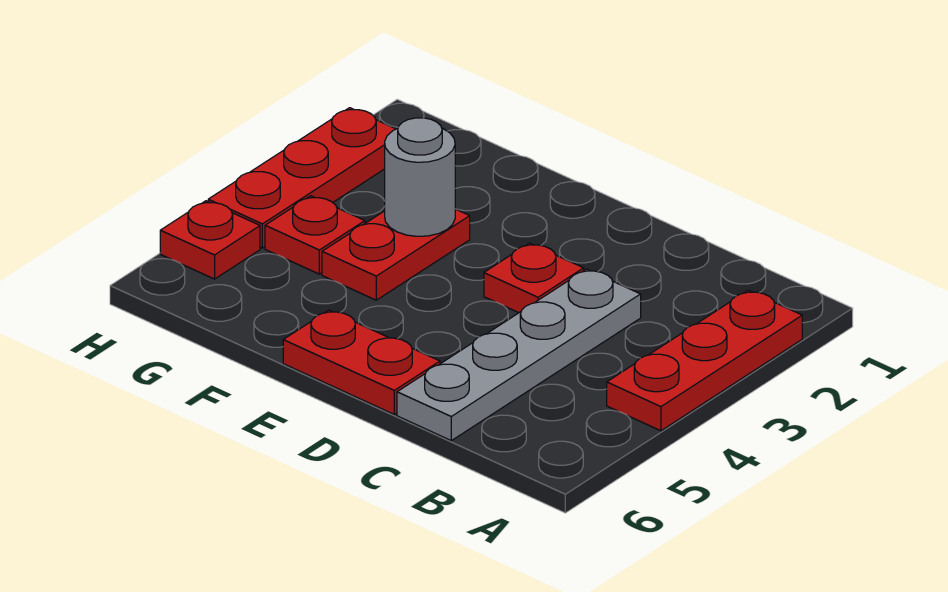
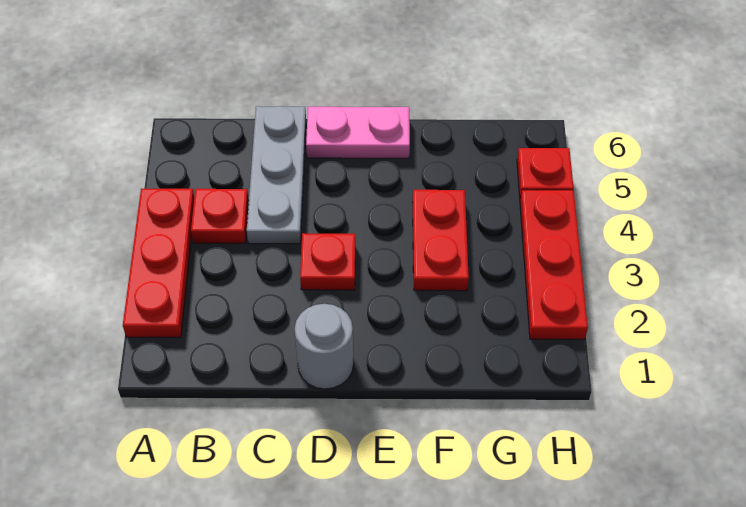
grey plate C3:C6 level 1 -> grey plate C4:C6 level 1
red plate D6:E6 level 1 -> pink plate D6:E6 level 1
grey round brick F3 level 2 -> grey round brick D1 level 1
red plate G4 level 1 -> red plate B4 level 1

